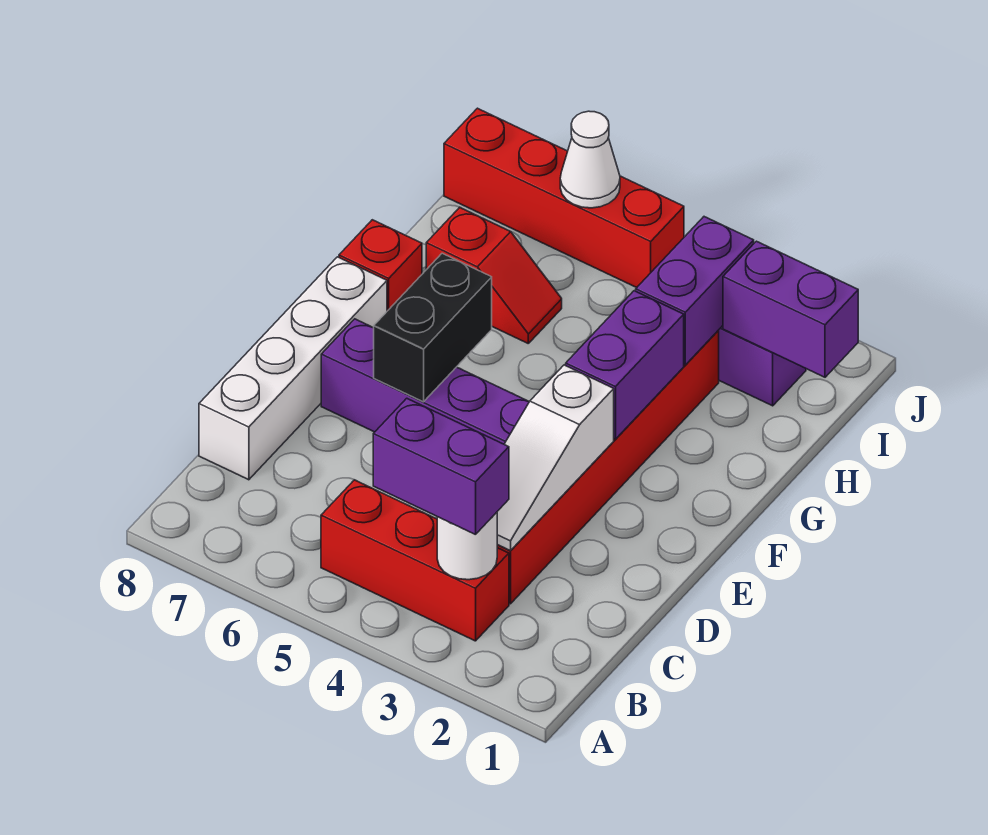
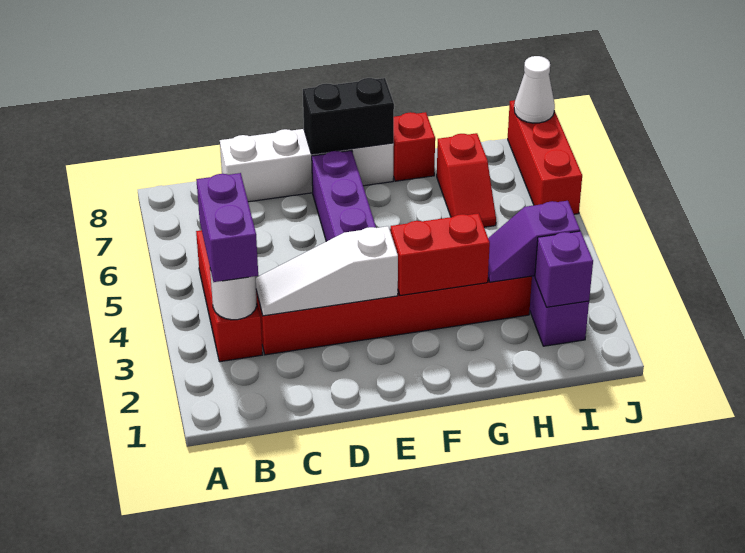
black brick E6:F6 level 2 -> black brick E8:F8 level 2
purple brick F3:G3 level 2 -> red brick F3:G3 level 2
purple brick H3:I3 level 2 -> purple slope H3:I3 level 2 top I
purple brick I1:I2 level 2 -> purple brick I2 level 2
red brick J5:J8 level 1 -> red brick J6:J8 level 1
white cone J6 level 2 -> white cone J8 level 2

